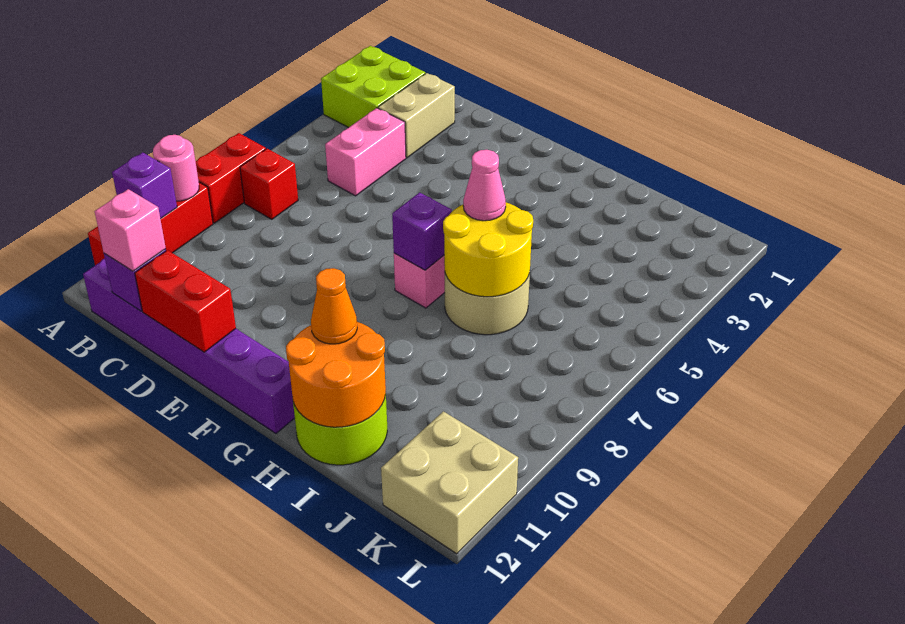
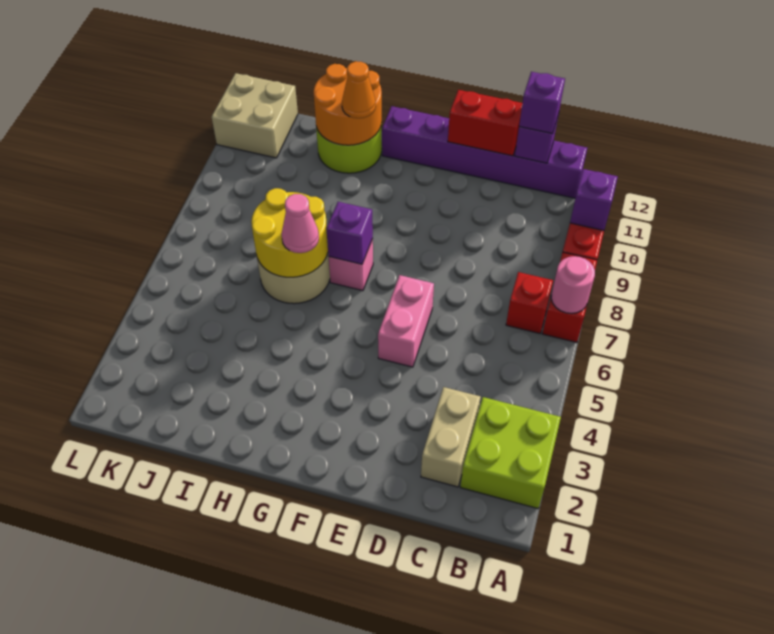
pink round brick A9 level 2 -> pink round brick A7 level 2
pink brick C4:C5 level 1 -> pink brick E5:E6 level 1
pink brick C12 level 3 -> purple brick C12 level 3

